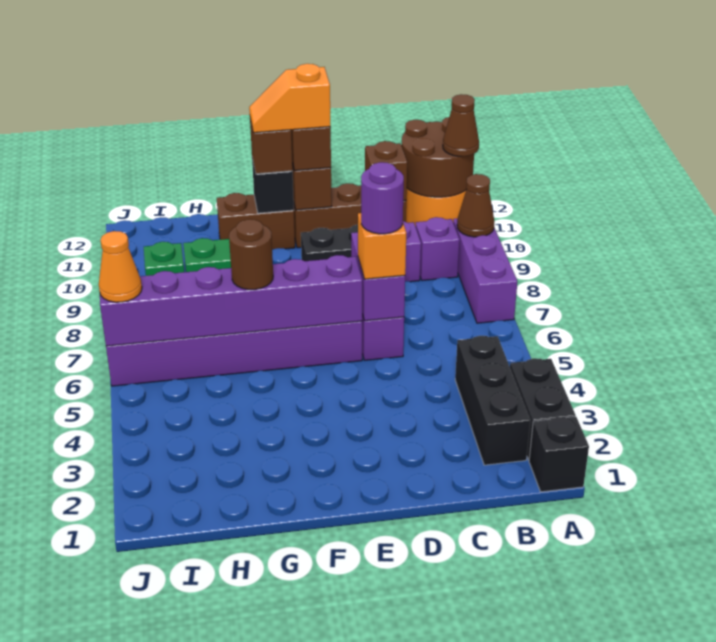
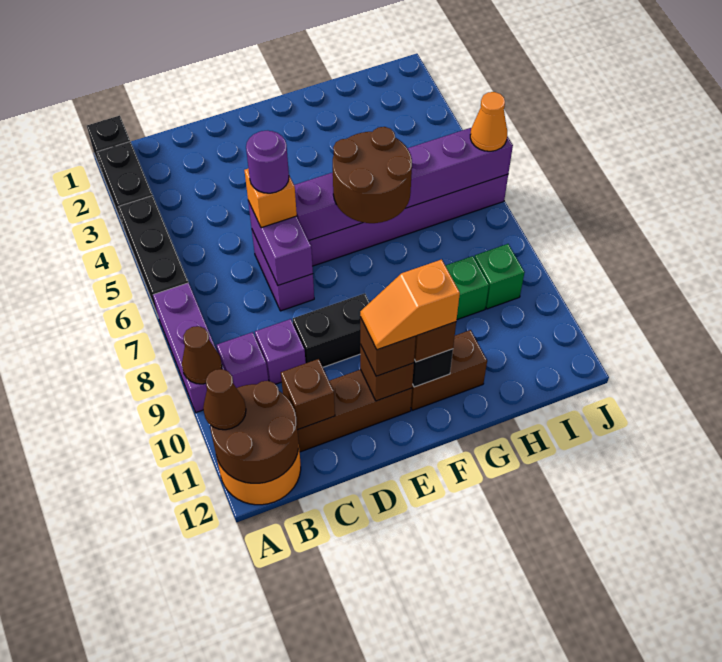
black brick B2:B4 level 1 -> black brick A4:A6 level 1
orange slope E11:F11 level 4 top E -> orange slope E11:F11 level 4 top F
brown round brick G6 level 3 -> brown round brick F6:G7 level 3

